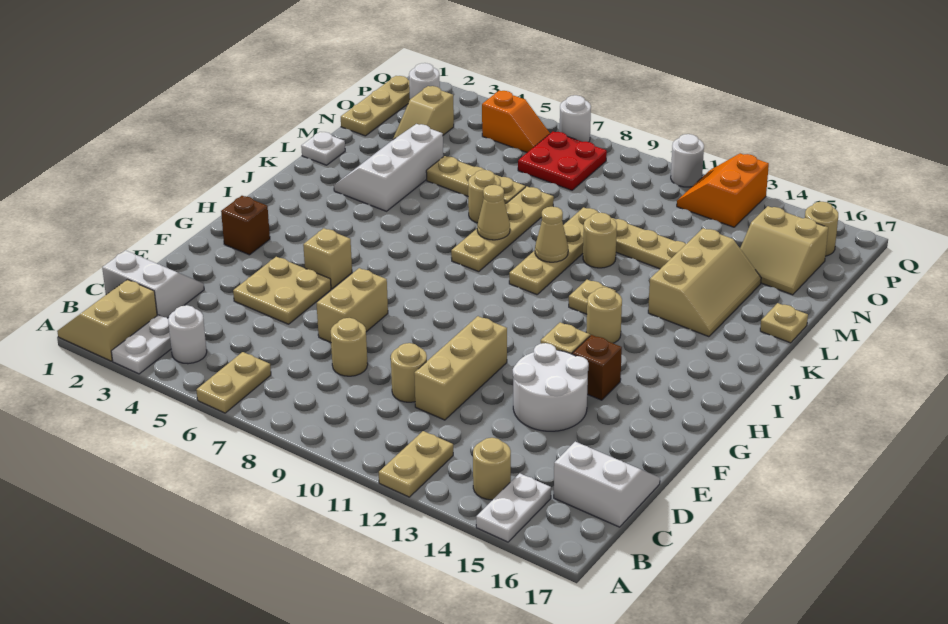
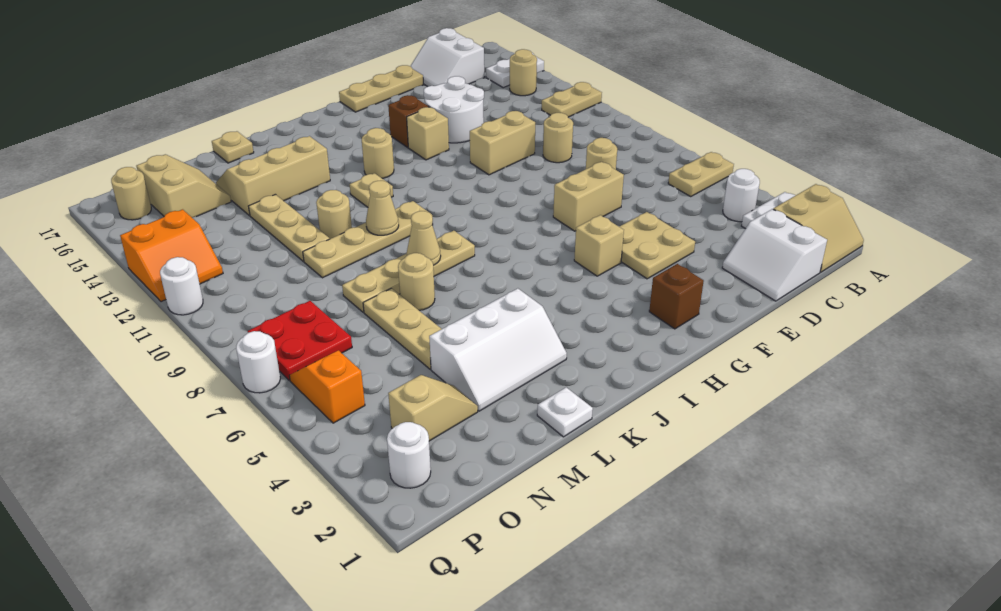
tan brick D11:F11 level 1 -> tan brick E11:F11 level 1
tan plate N1:P1 level 1 -> tan plate E17:G17 level 1

